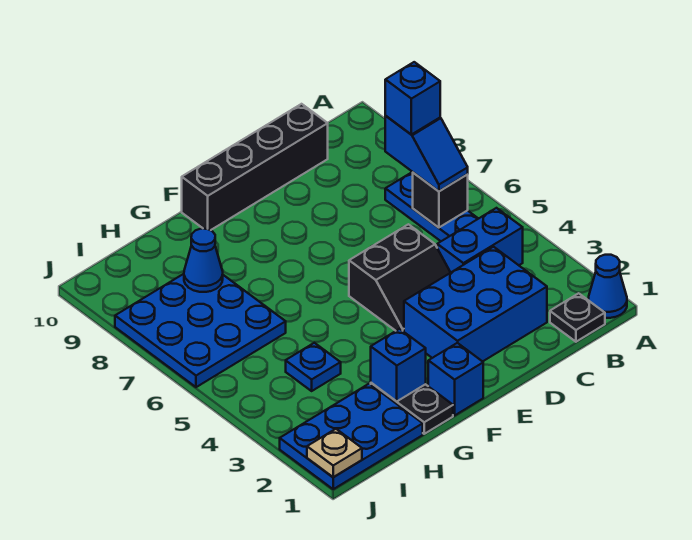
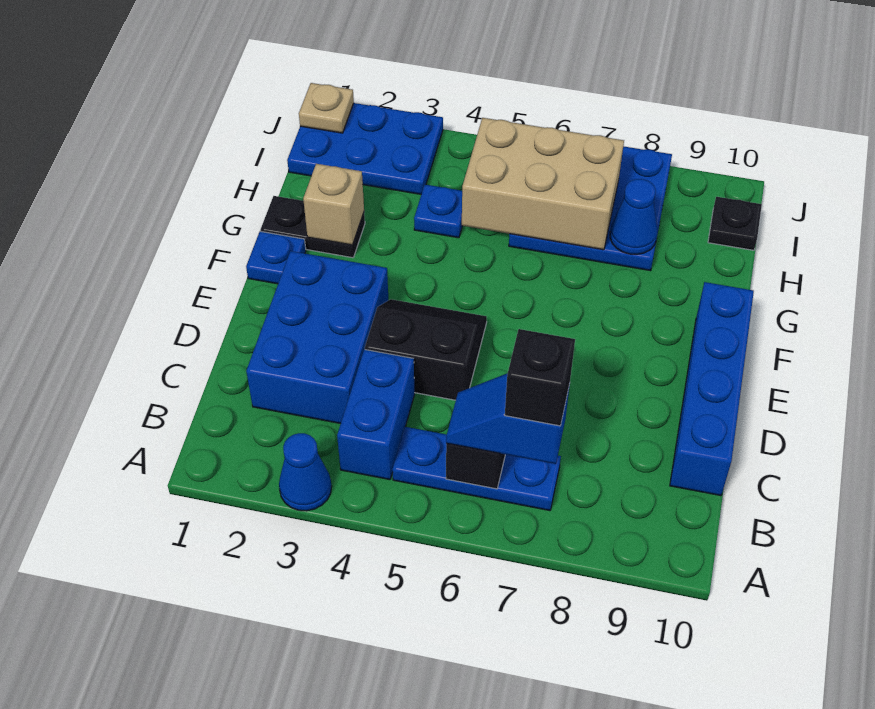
blue cone A1 level 1 -> blue cone A3 level 1
black plate B1 level 1 -> black plate I10 level 1
blue brick B7 level 4 -> black brick B7 level 4
black brick C10:F10 level 1 -> blue brick C10:F10 level 1
black slope D4:E5 level 1 top 5 -> black slope D4:E5 level 1 top D
blue brick F1 level 1 -> blue plate F1 level 1
blue brick G2 level 2 -> tan brick G2 level 2
blue plate H1:J2 level 1 -> blue plate I1:J3 level 1
none -> tan brick H5:I7 level 2

